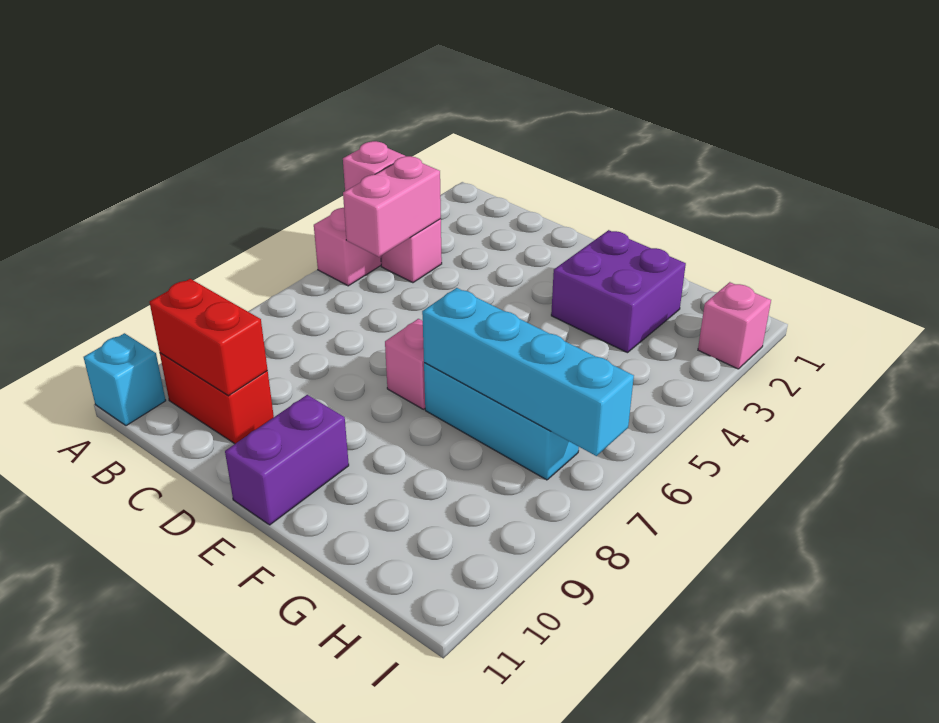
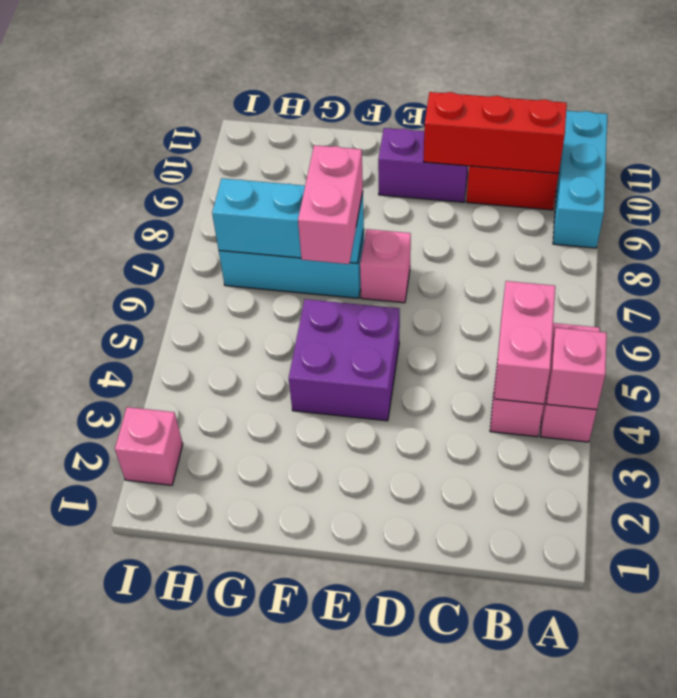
cyan brick A11 level 1 -> cyan brick A9:A11 level 1
red brick B10:C10 level 2 -> red brick B10:D10 level 2
purple brick E10:E11 level 1 -> purple brick D10:E10 level 1
purple brick F2:G3 level 1 -> purple brick E4:F5 level 1
none -> pink brick F6:F7 level 3
cyan brick F7:I7 level 2 -> cyan brick F7:H7 level 2

